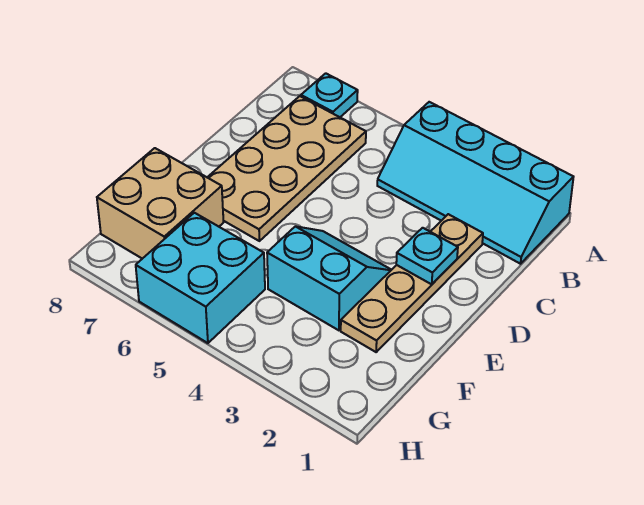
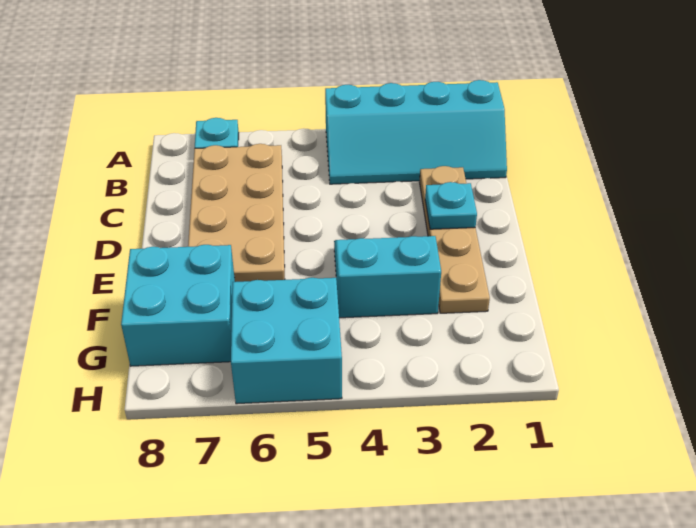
tan brick F7:G8 level 1 -> cyan brick F7:G8 level 1

